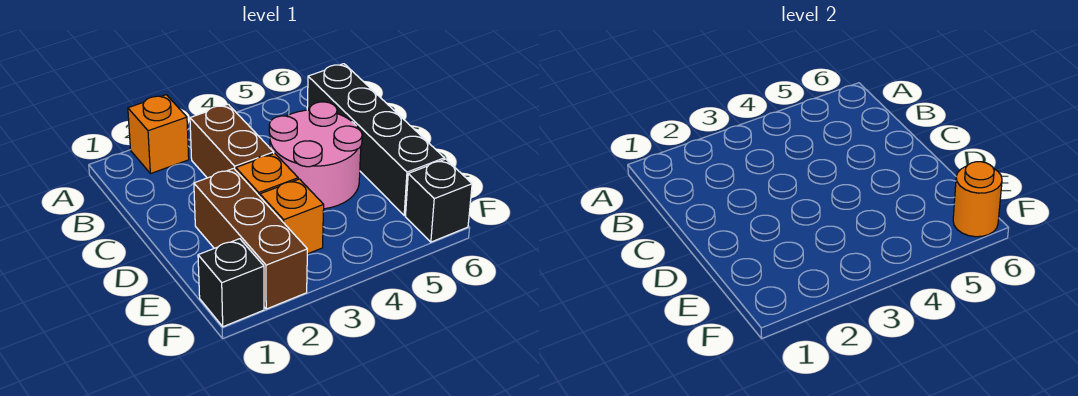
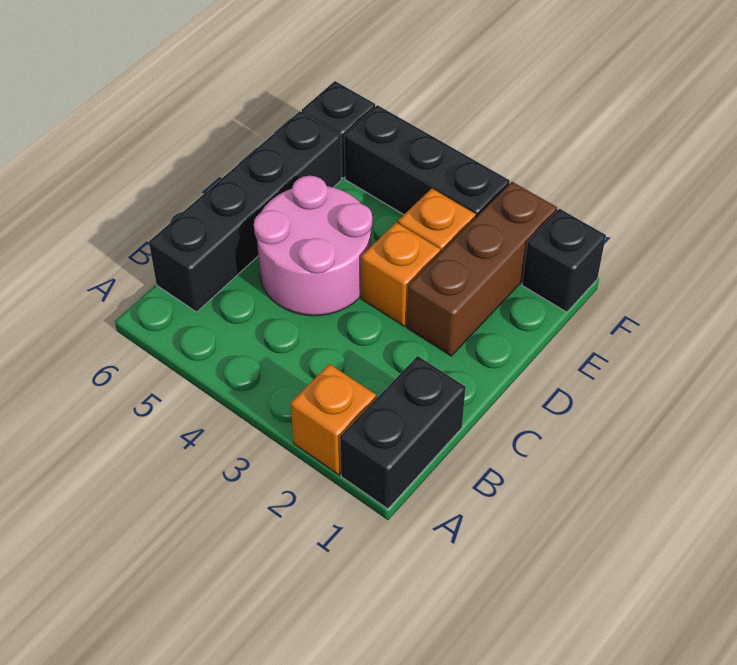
none -> black brick A1:B1 level 1
brown brick B3:C3 level 1 -> none
none -> black brick F3:F5 level 1
orange round brick F6 level 2 -> none

